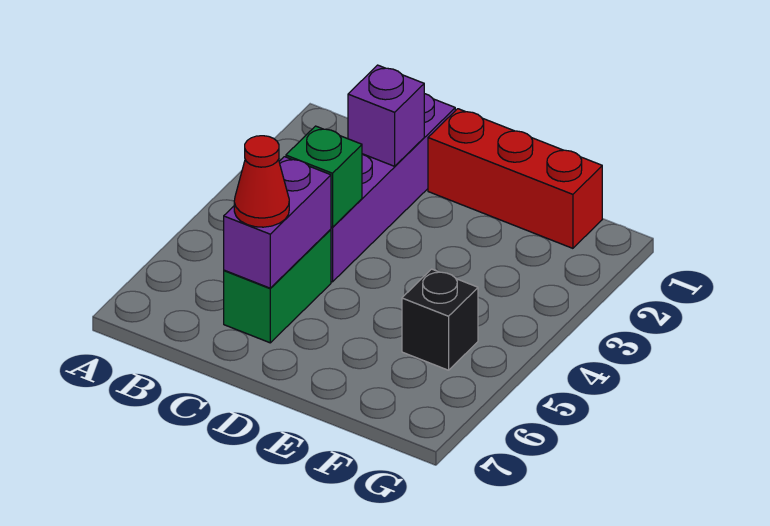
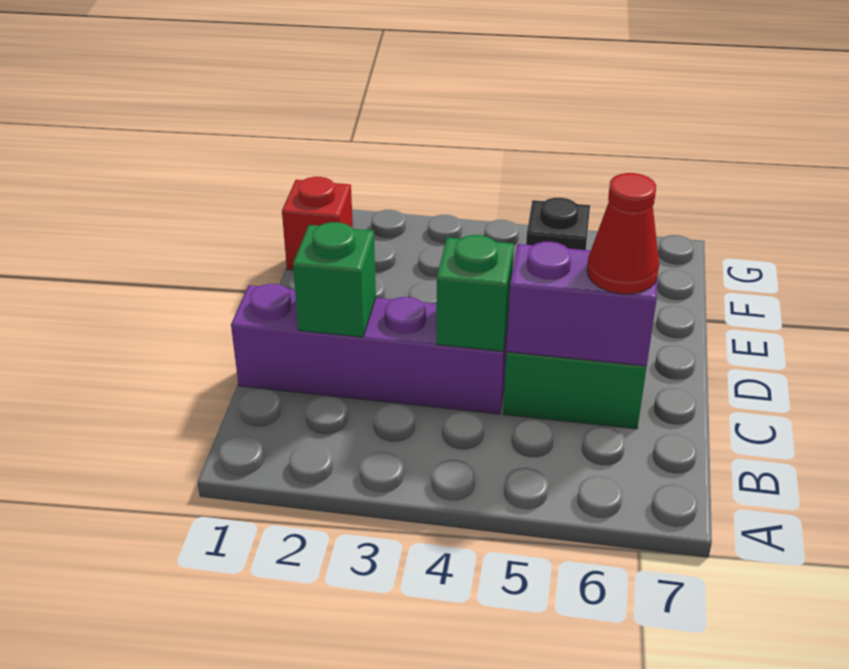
purple brick C2 level 2 -> green brick C2 level 2
red brick D1:F1 level 1 -> red brick F1 level 1

